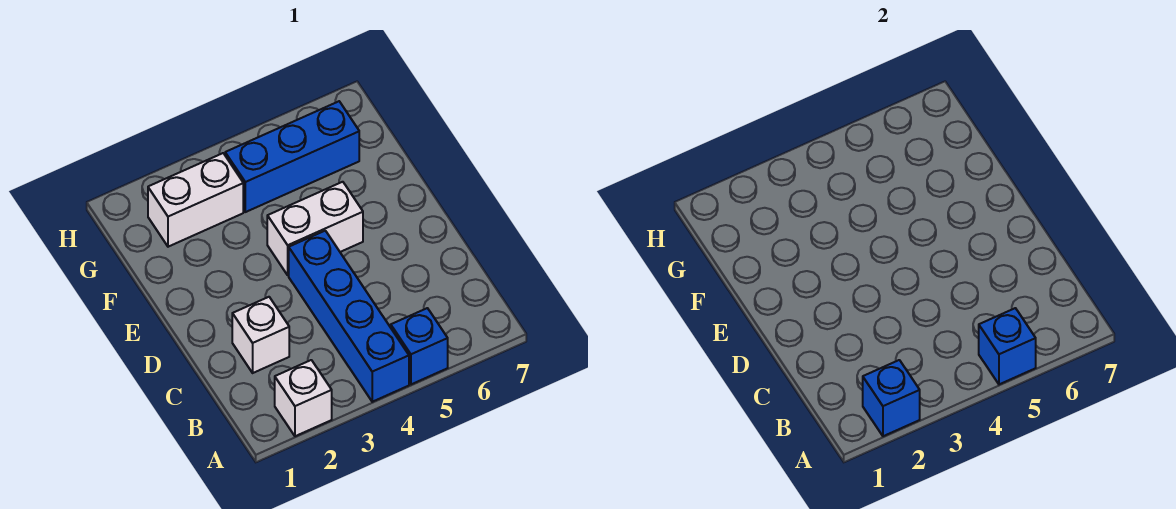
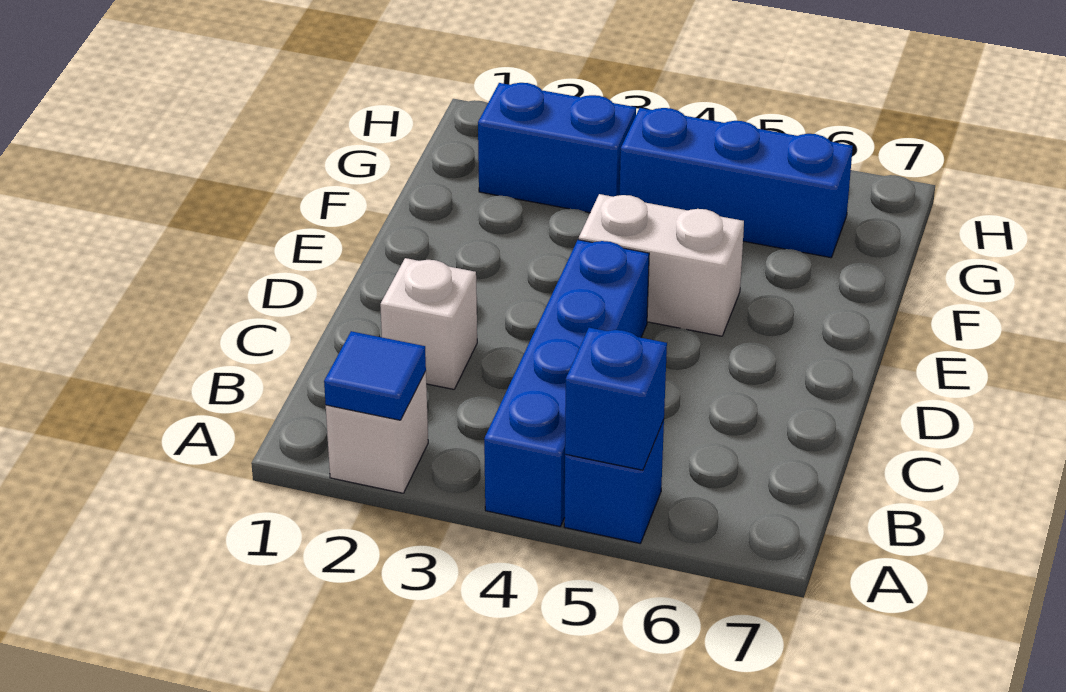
blue brick A2 level 2 -> blue tile A2 level 2
white brick G2:G3 level 1 -> blue brick G2:G3 level 1

